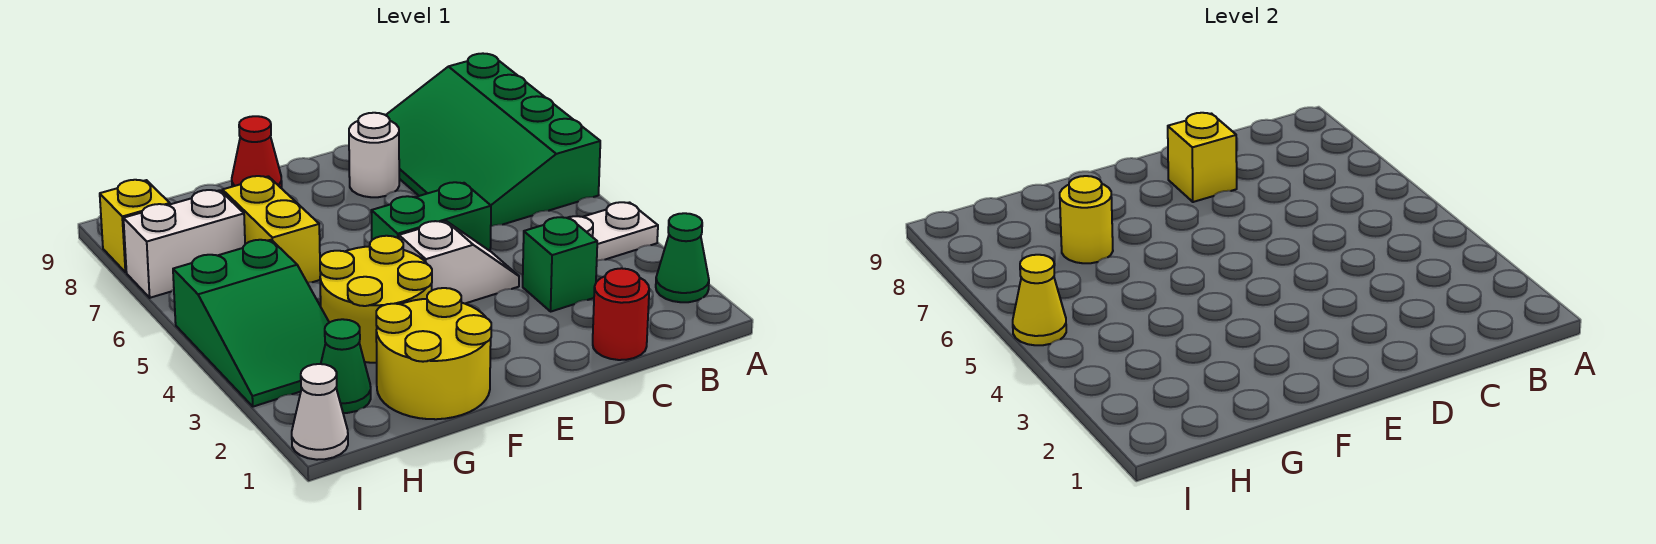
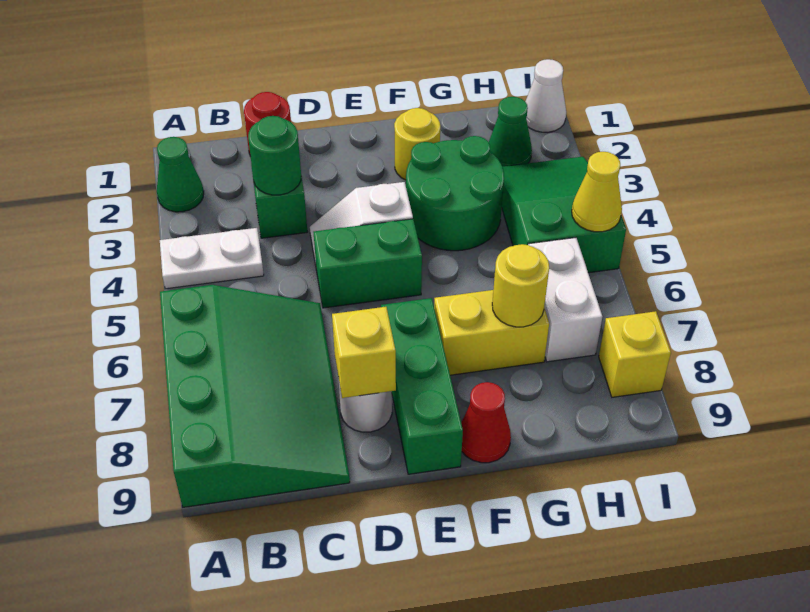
none -> green round brick C3 level 2
none -> green brick E7:E9 level 1
yellow round brick F1:G2 level 1 -> yellow round brick F2 level 1
yellow round brick F3:G4 level 1 -> green round brick F3:G4 level 1
yellow brick G6:G7 level 1 -> yellow brick F7:G7 level 1
white brick H7:I7 level 1 -> white brick H6:H7 level 1

